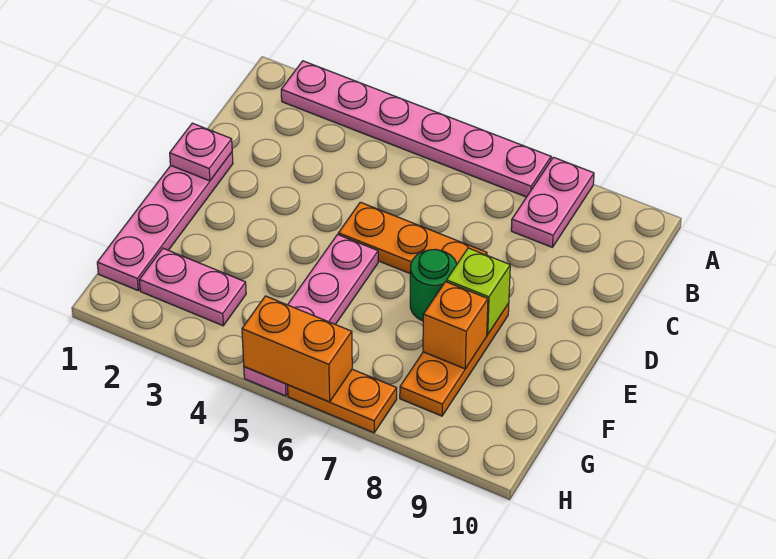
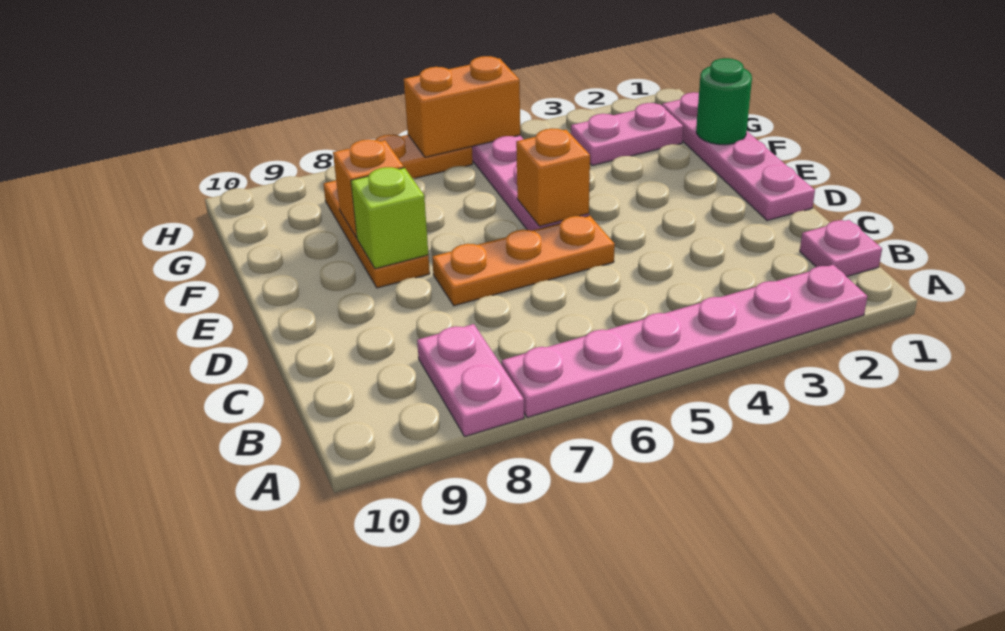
pink plate D1 level 2 -> pink plate B1 level 1
none -> orange brick E5 level 2
green round brick E7 level 1 -> green round brick F1 level 2

